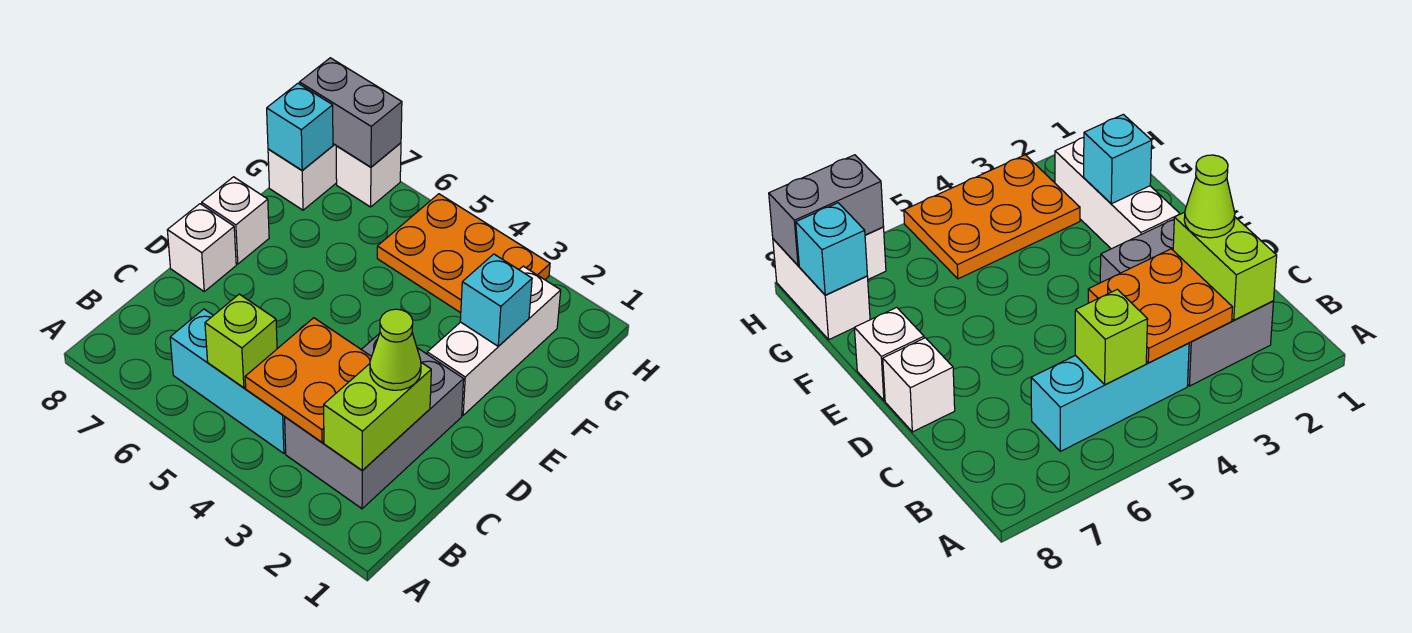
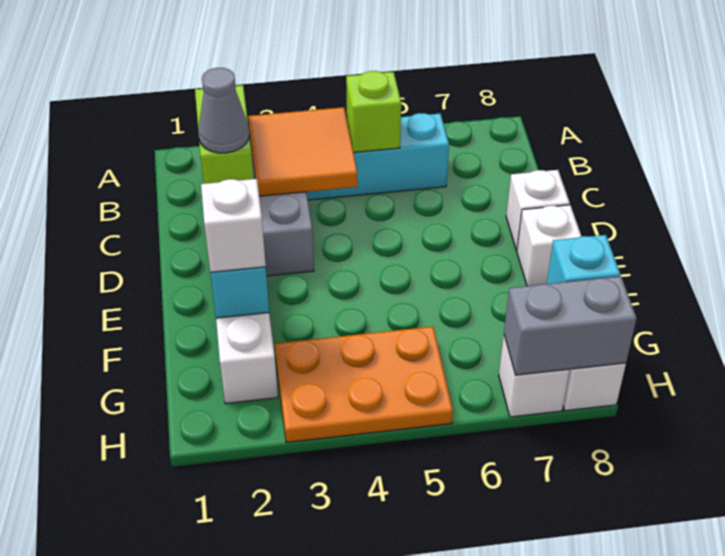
orange plate B3:C4 level 2 -> orange tile B3:C4 level 2
lime cone C2 level 3 -> grey cone C2 level 3
none -> white brick F2 level 3

